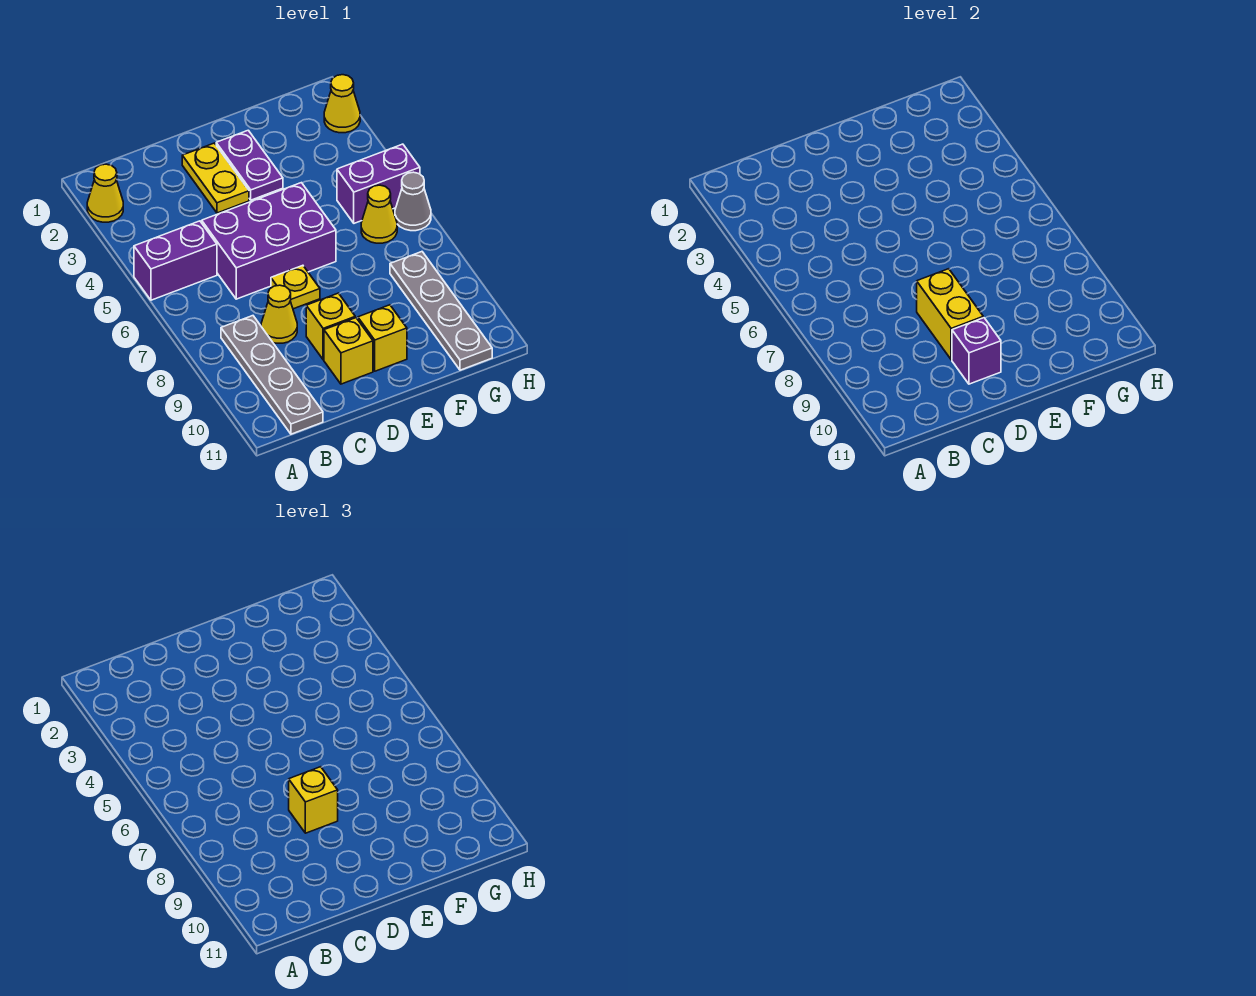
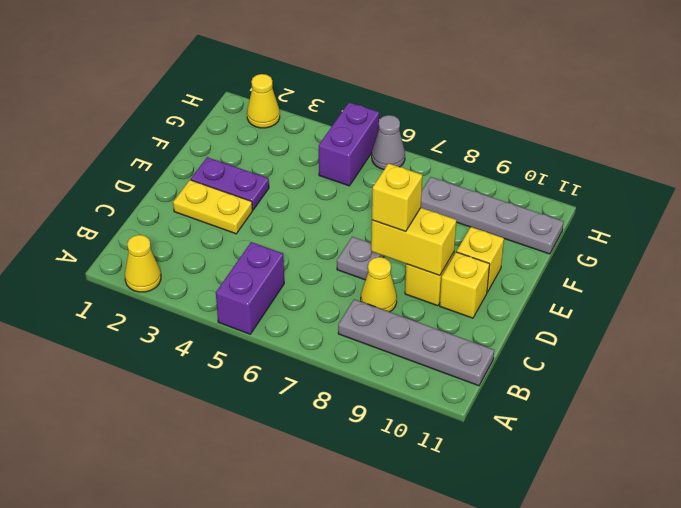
purple brick C5:E6 level 1 -> none
yellow plate D7 level 1 -> grey plate D7 level 1
purple brick D10 level 2 -> none
yellow cone G6 level 1 -> none

